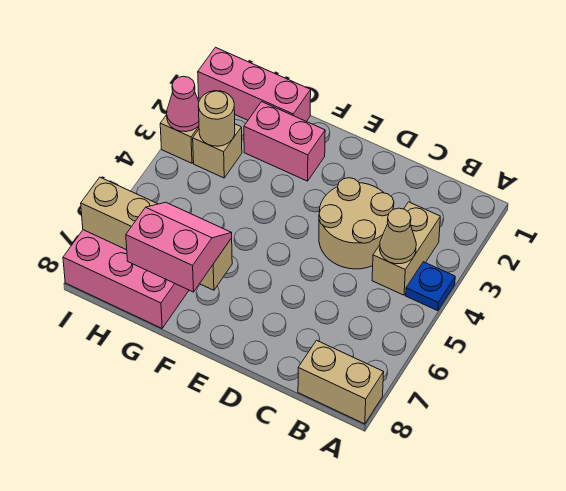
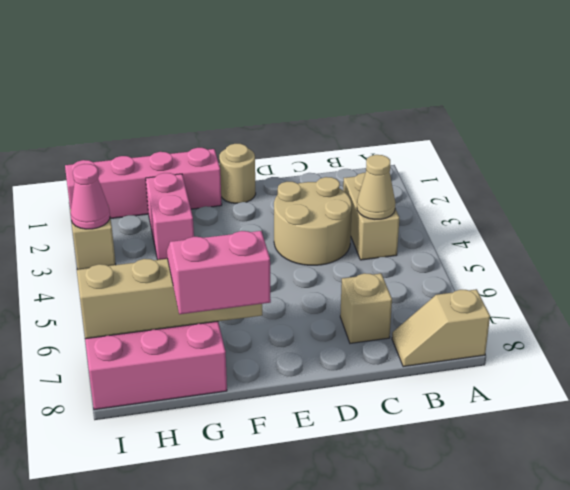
blue plate A4 level 1 -> none
tan brick A8:B8 level 1 -> tan slope A8:B8 level 1 top A
pink brick F2:G2 level 1 -> pink brick G2:G3 level 1
pink brick G1:I1 level 1 -> pink brick F1:I1 level 1
tan brick H3 level 1 -> tan brick C7 level 1
tan round brick H3 level 2 -> tan round brick E1 level 1

